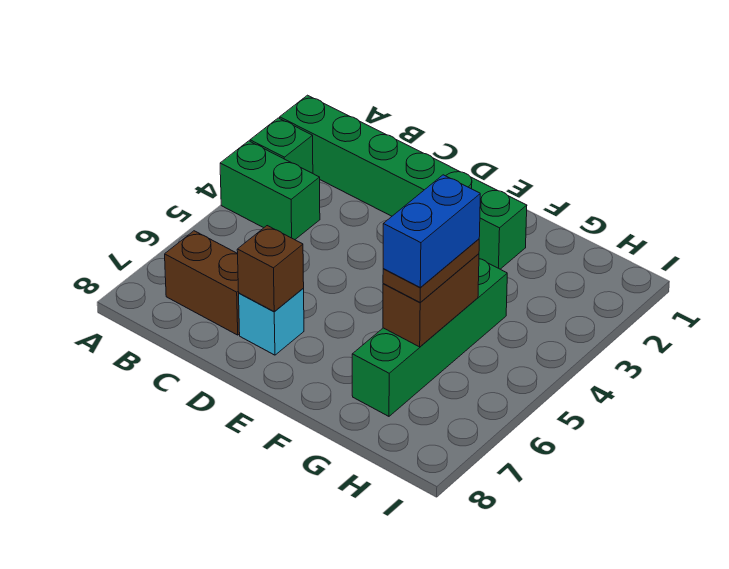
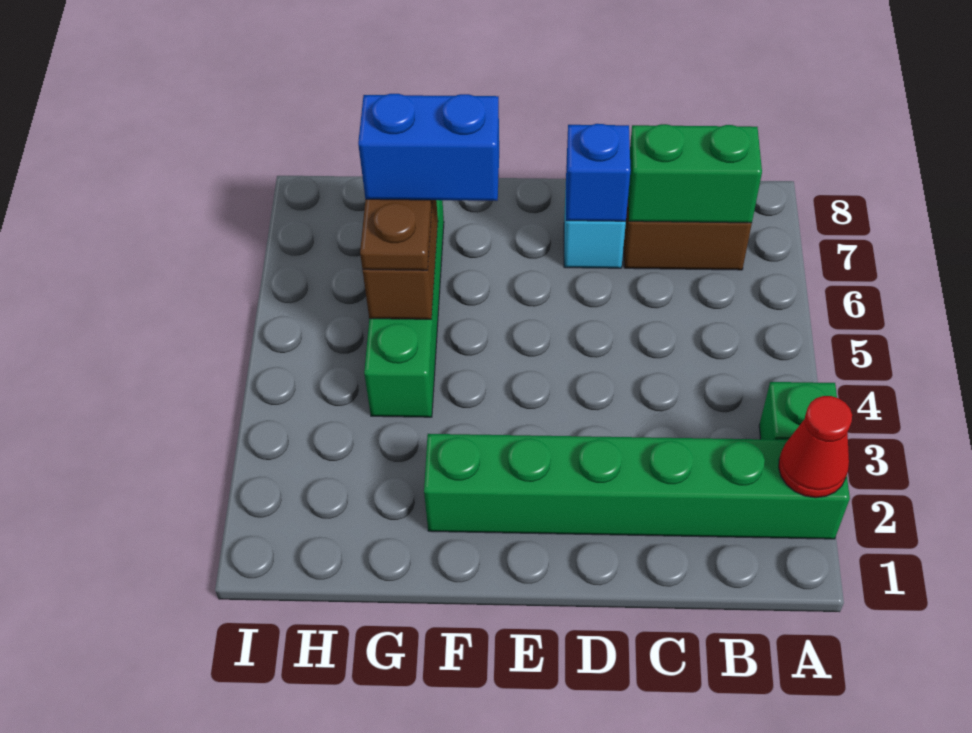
none -> red cone A2 level 2
green brick A4:B4 level 1 -> green brick B7:C7 level 2
brown brick D7 level 2 -> blue brick D7 level 2
blue brick G5:G6 level 4 -> blue brick F6:G6 level 4

